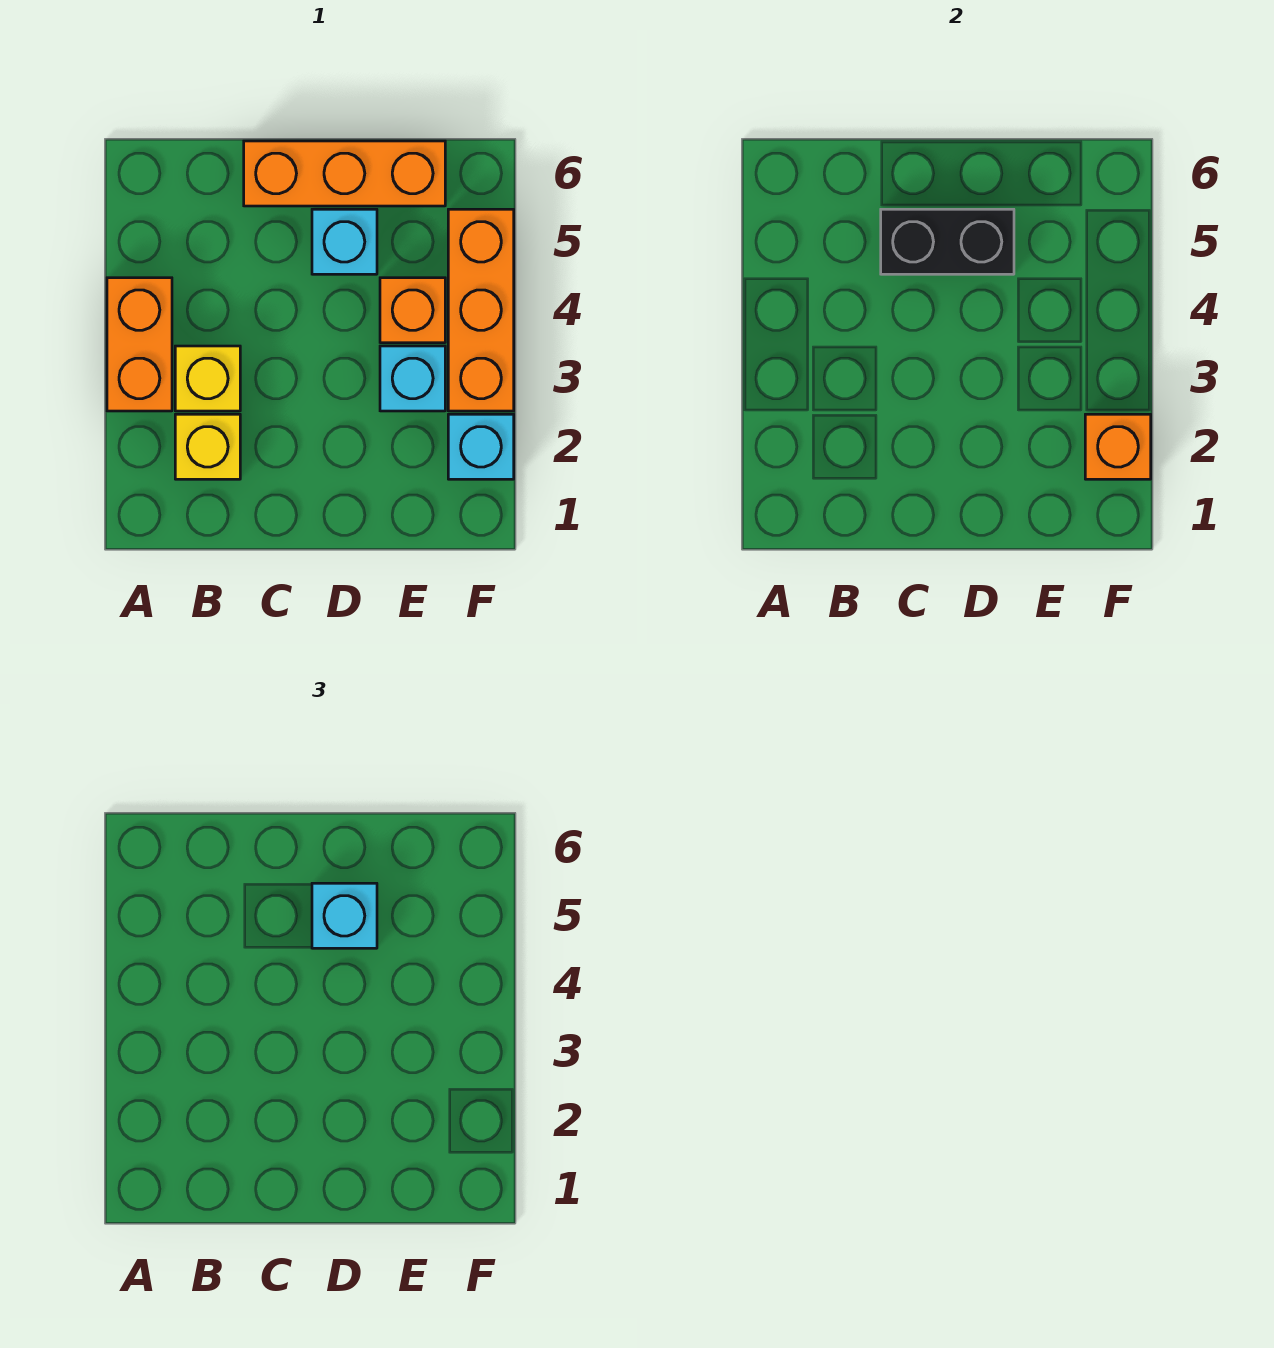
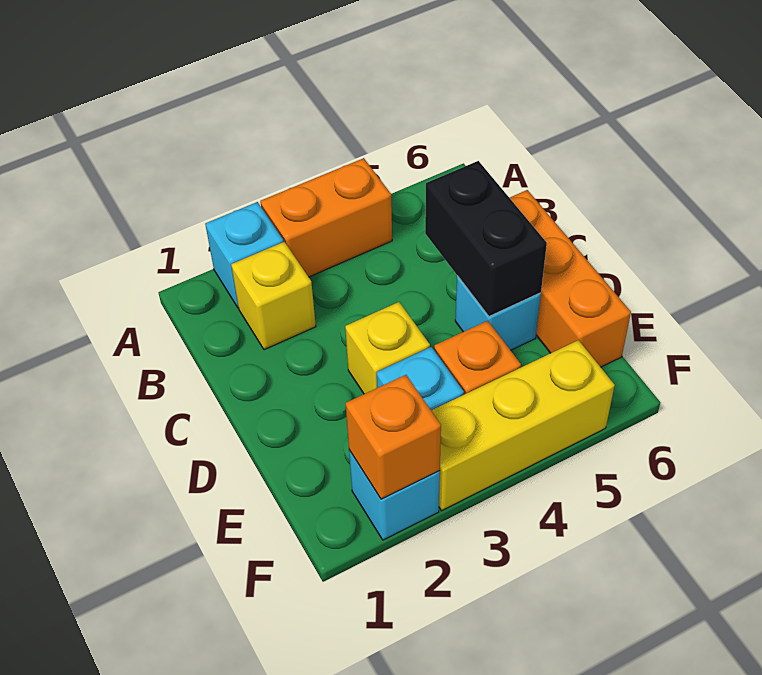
yellow brick B3 level 1 -> yellow brick D3 level 1
cyan brick D5 level 3 -> cyan brick A2 level 1
orange brick F3:F5 level 1 -> yellow brick F3:F5 level 1

